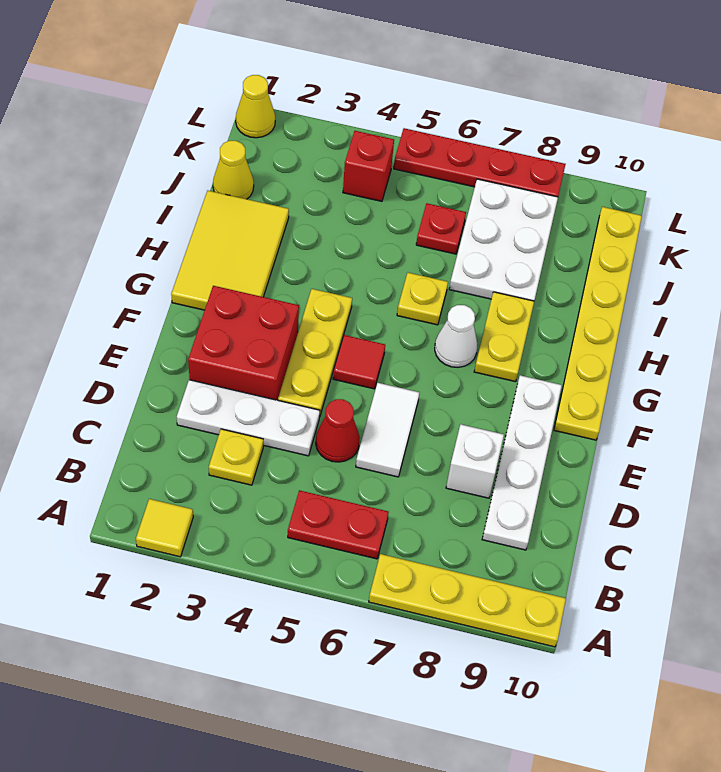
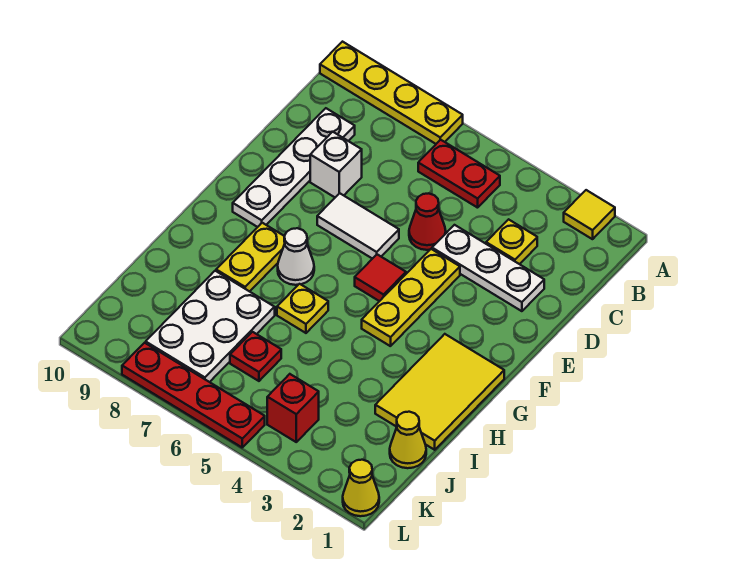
white tile D6:E6 level 1 -> white tile E6:E7 level 1
red brick E2:F3 level 1 -> none
yellow plate F10:K10 level 1 -> none

